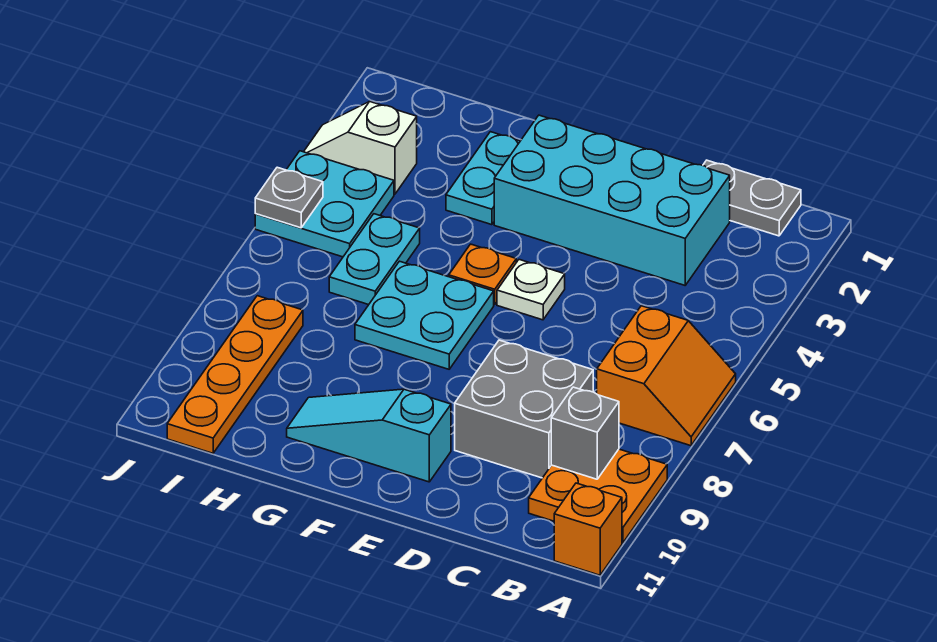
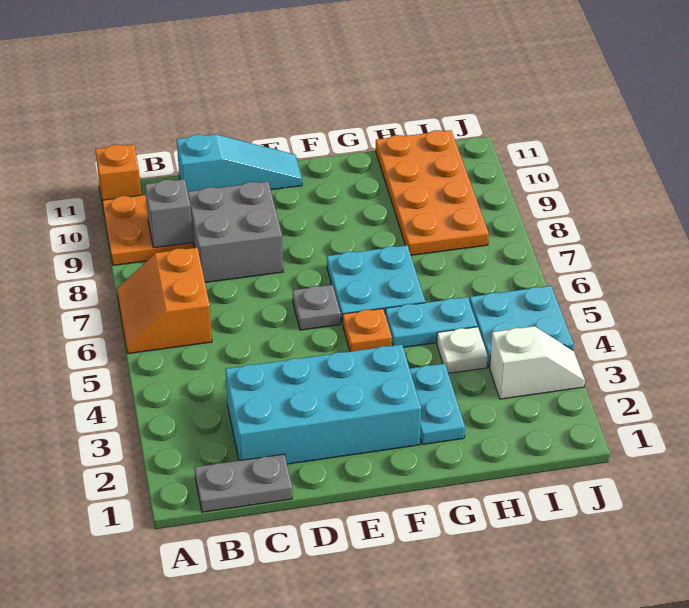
white plate E5 level 1 -> white plate H4 level 1
cyan slope E10:G10 level 1 top E -> cyan slope C11:E11 level 1 top C
cyan plate H5:H6 level 1 -> cyan plate G5:H5 level 1
orange plate I8:I11 level 1 -> orange plate H8:I11 level 1
grey plate J5 level 2 -> grey plate E6 level 1

